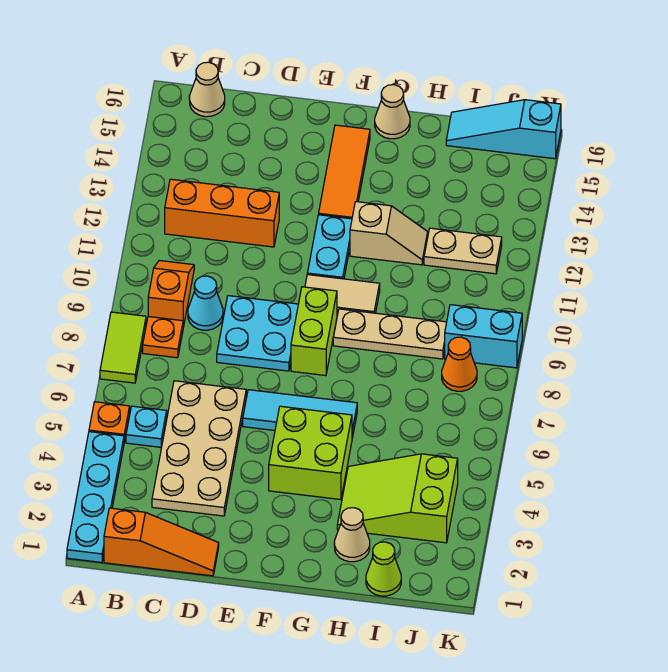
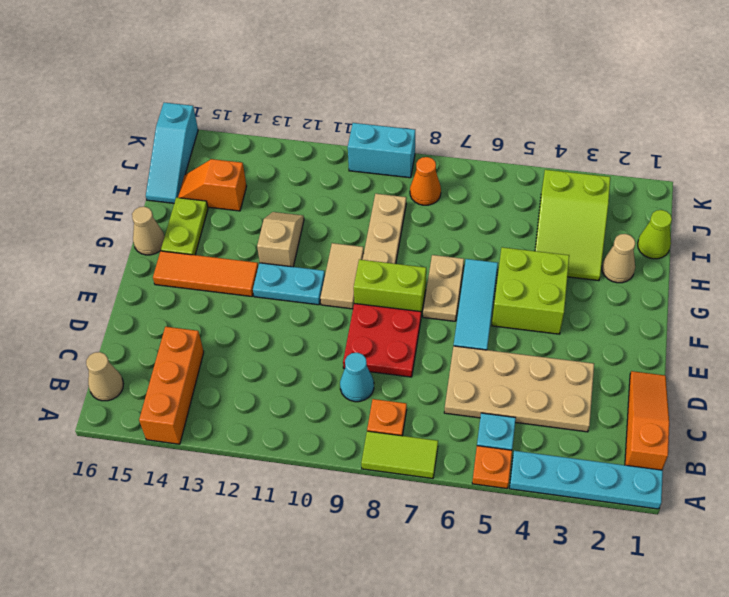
orange slope B9:B10 level 1 top 9 -> orange slope I14:I15 level 1 top 14
orange brick B12:D12 level 1 -> orange brick A14:C14 level 1
cyan plate D8:E9 level 1 -> red plate D8:E9 level 1
none -> lime plate G15:H15 level 1
tan plate I12:J12 level 1 -> tan plate F7:G7 level 1
cyan brick J9:K9 level 1 -> cyan brick K9:K10 level 1

